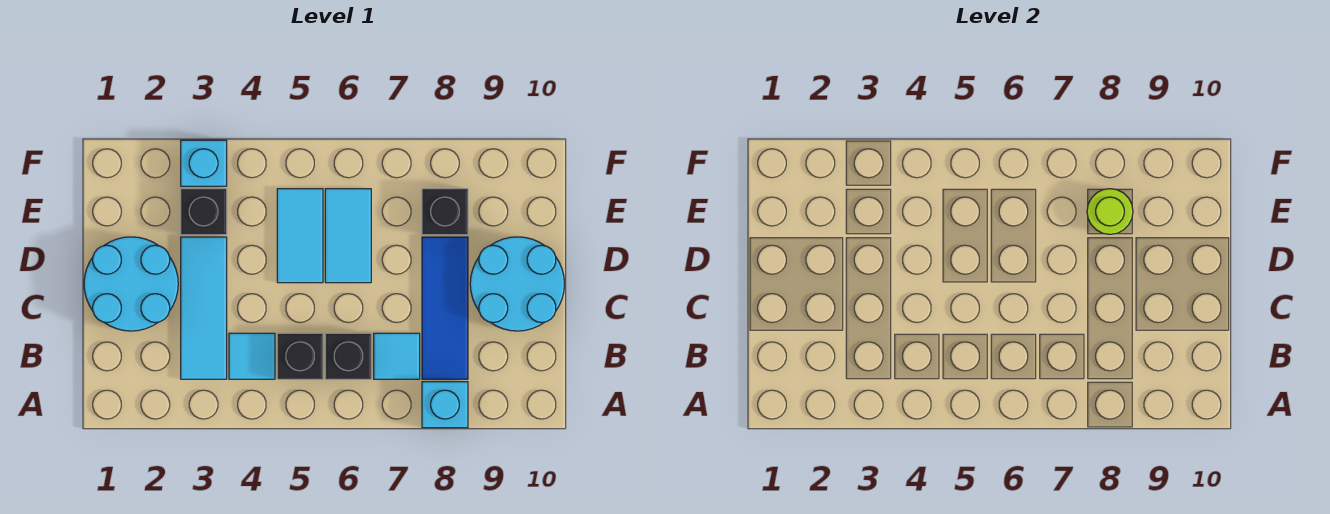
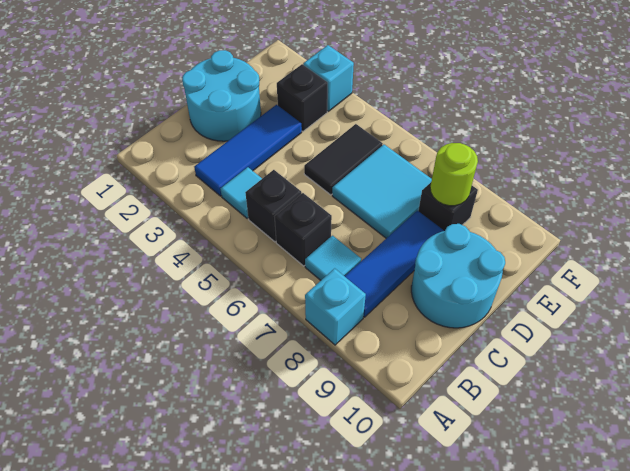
cyan tile B3:D3 level 1 -> blue tile B3:D3 level 1
cyan tile D5:E5 level 1 -> black tile D5:E5 level 1
cyan tile D6:E6 level 1 -> cyan tile D6:E7 level 1

